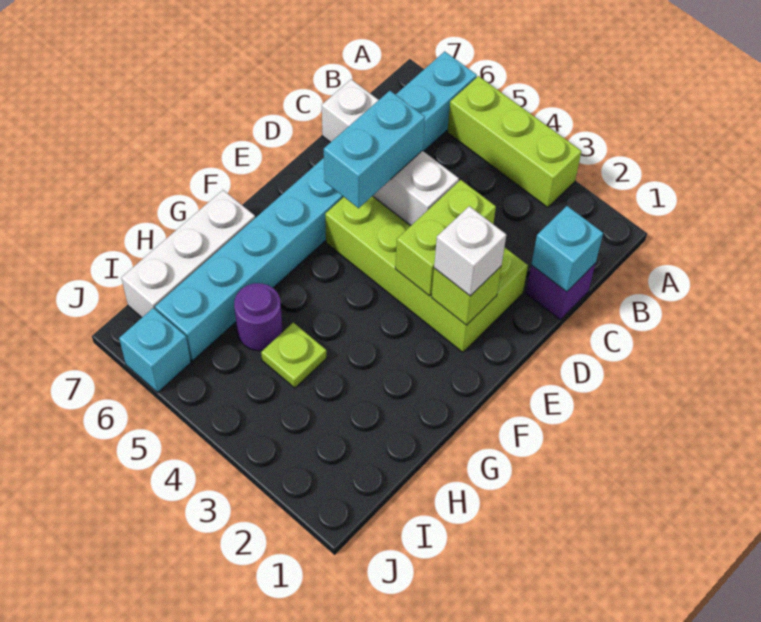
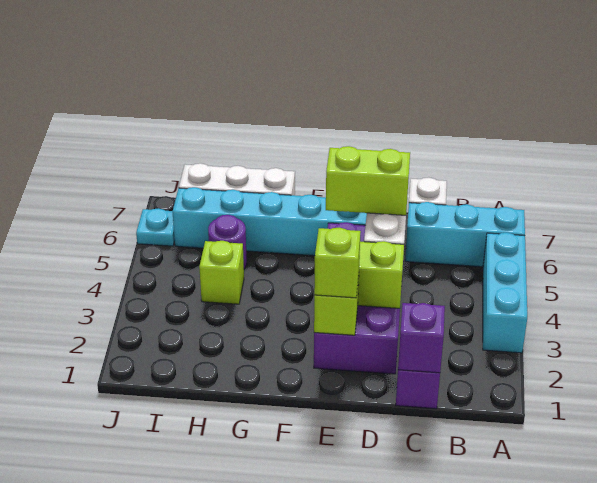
lime brick A3:A5 level 1 -> cyan brick A3:A5 level 1
cyan brick C1 level 2 -> purple brick C1 level 2
lime brick D2:E5 level 1 -> purple brick D2:E5 level 1
cyan brick D5:E5 level 3 -> lime brick D5:E5 level 3
white brick E2 level 3 -> lime brick E2 level 3
lime plate H4 level 1 -> lime brick H4 level 1
cyan brick J6 level 1 -> cyan plate J6 level 1

